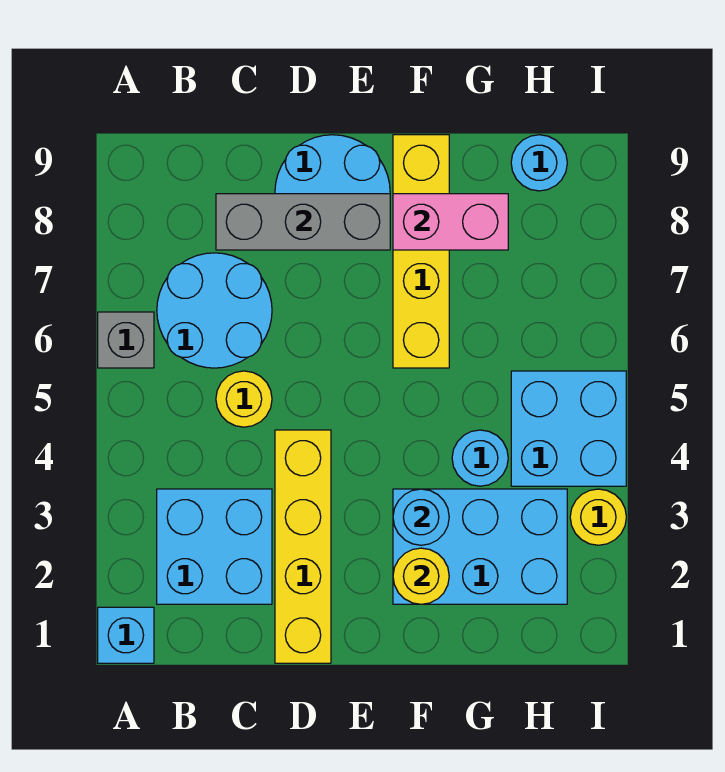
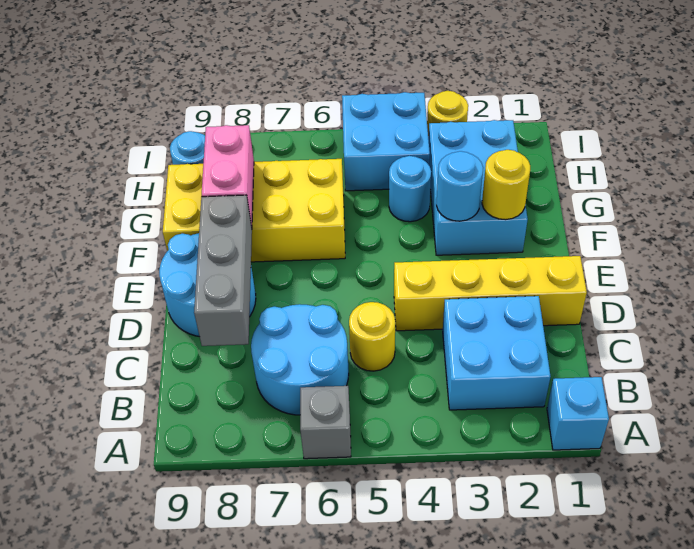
yellow brick F6:F9 level 1 -> yellow brick F6:G9 level 1

